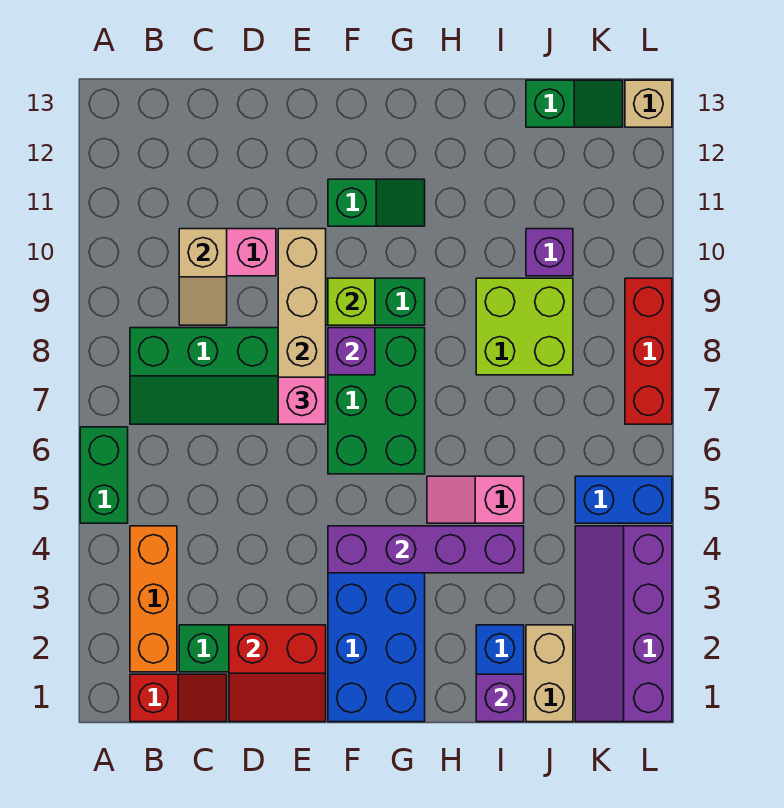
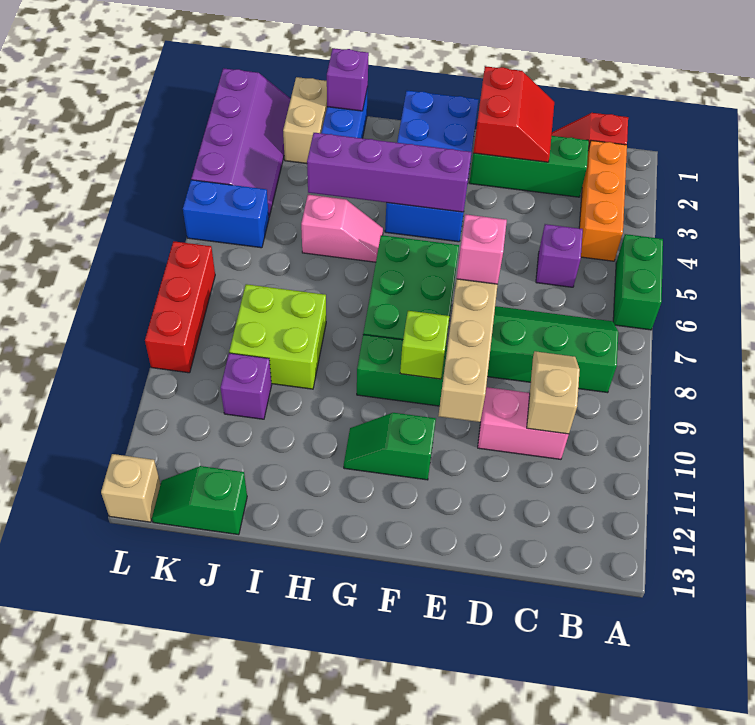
red slope D1:E2 level 2 top 2 -> red slope D1:E2 level 2 top E
purple brick F8 level 2 -> purple brick C5 level 1

